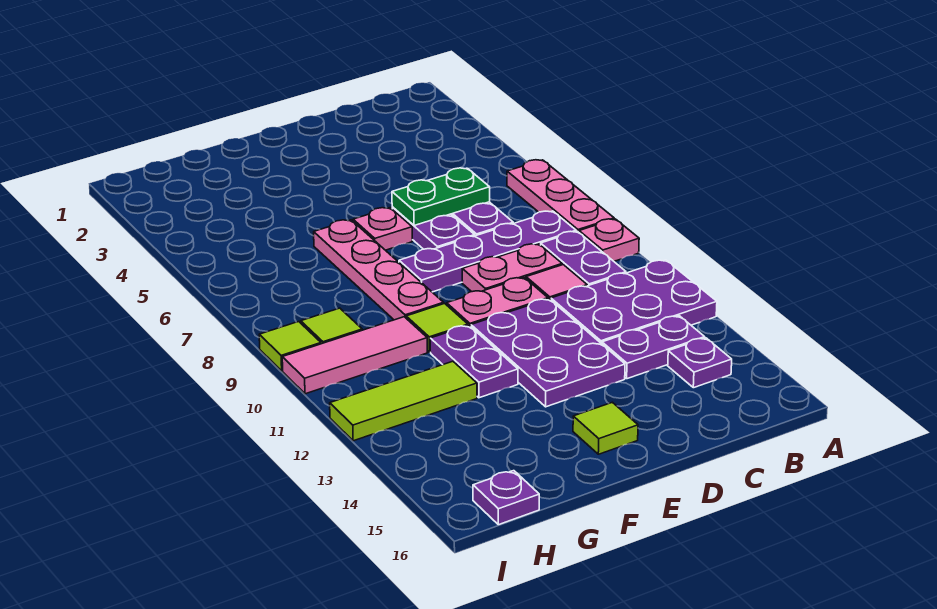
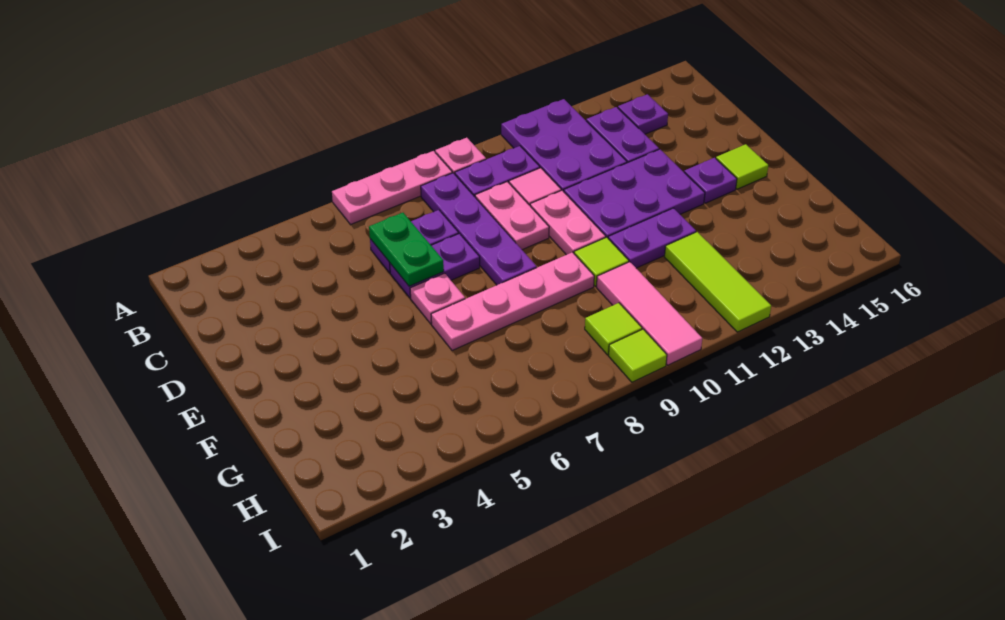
purple plate H16 level 1 -> purple plate E14 level 1

